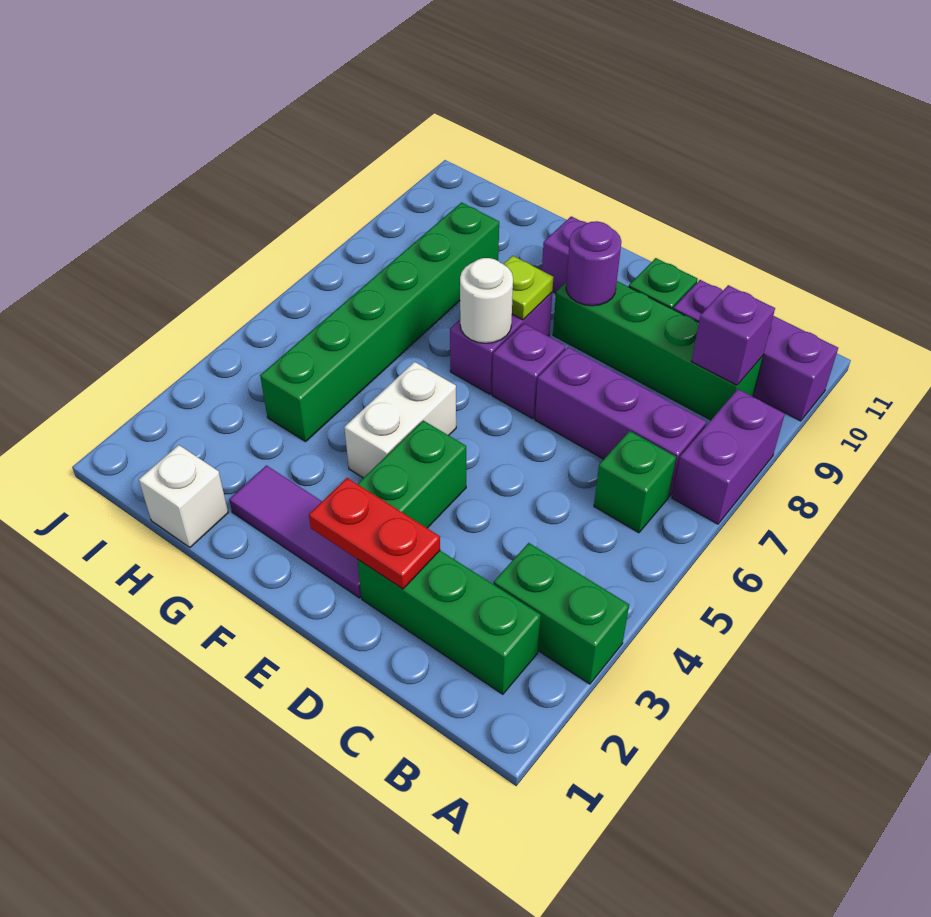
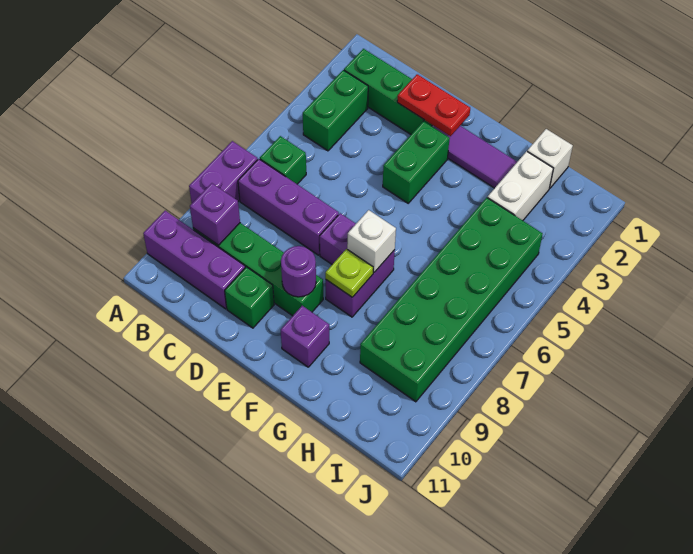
green brick A3:B3 level 1 -> green brick B3:B4 level 1
white brick F4:F5 level 1 -> white brick H2:H3 level 1
white round brick F7 level 2 -> white brick F7 level 2
green brick H4:H9 level 1 -> green brick H4:I9 level 1

